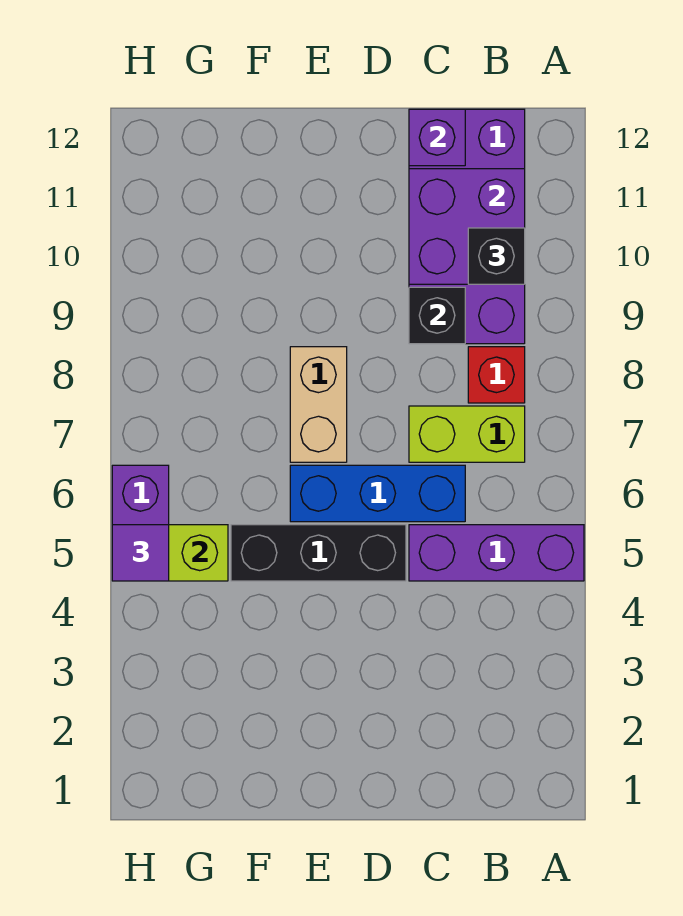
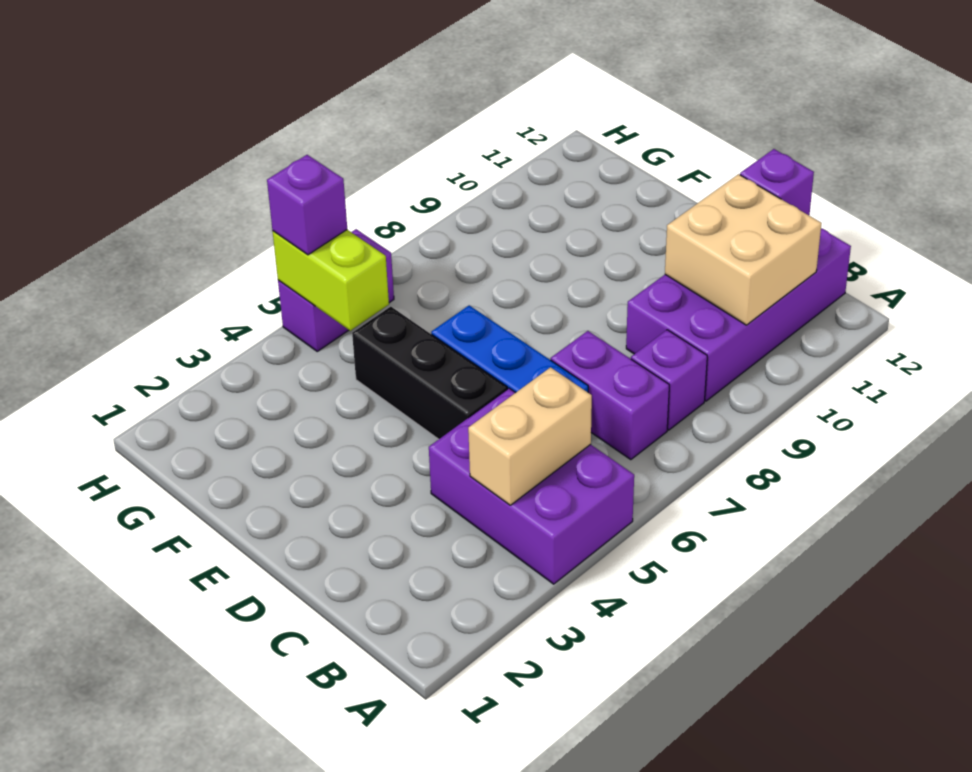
purple brick A5:C5 level 1 -> purple brick A4:C5 level 1
lime brick B7:C7 level 1 -> purple brick B7:C7 level 1
red brick B8 level 1 -> purple brick B8 level 1
purple brick B10:C11 level 2 -> tan brick B10:C11 level 2
black brick B10 level 3 -> none
black brick C9 level 2 -> none
tan brick E7:E8 level 1 -> tan brick B4:B5 level 2
purple tile H5 level 3 -> purple brick H5 level 3

